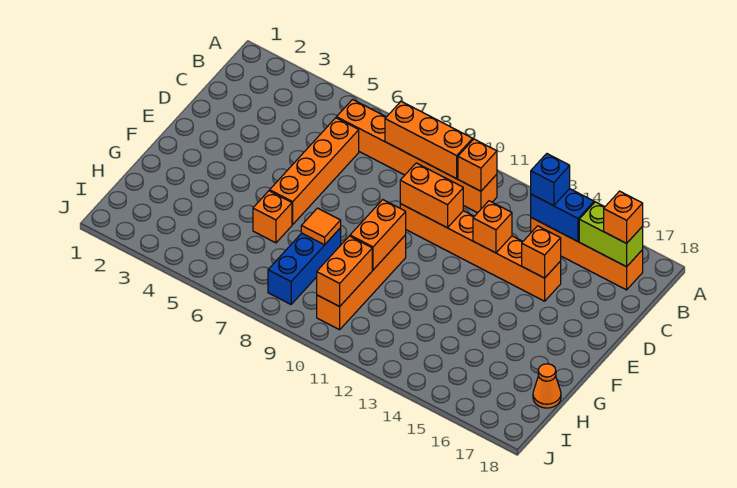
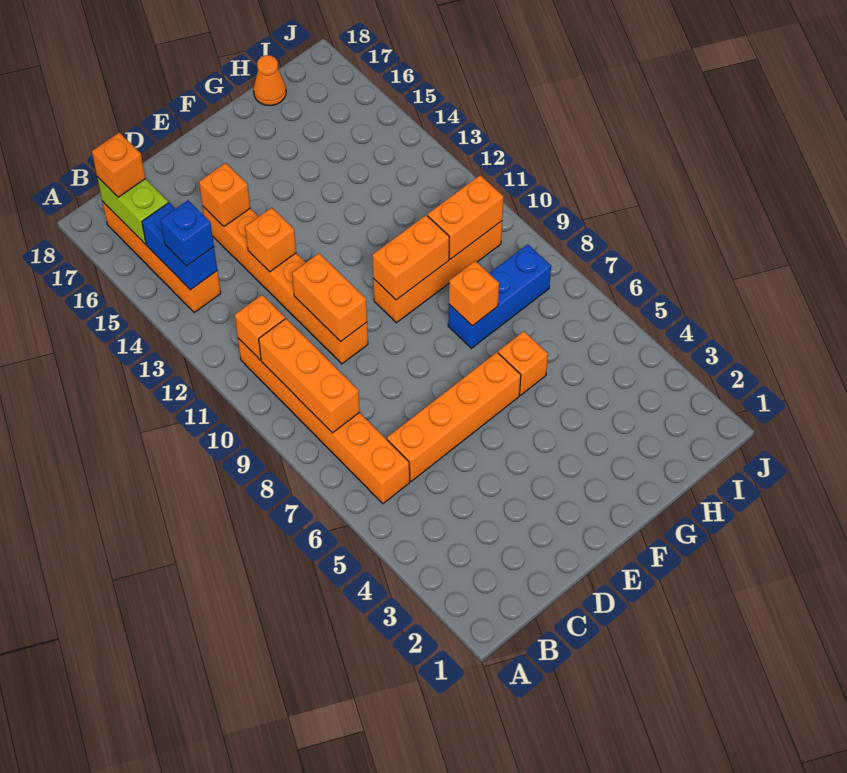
orange tile G8 level 2 -> orange brick G8 level 2

